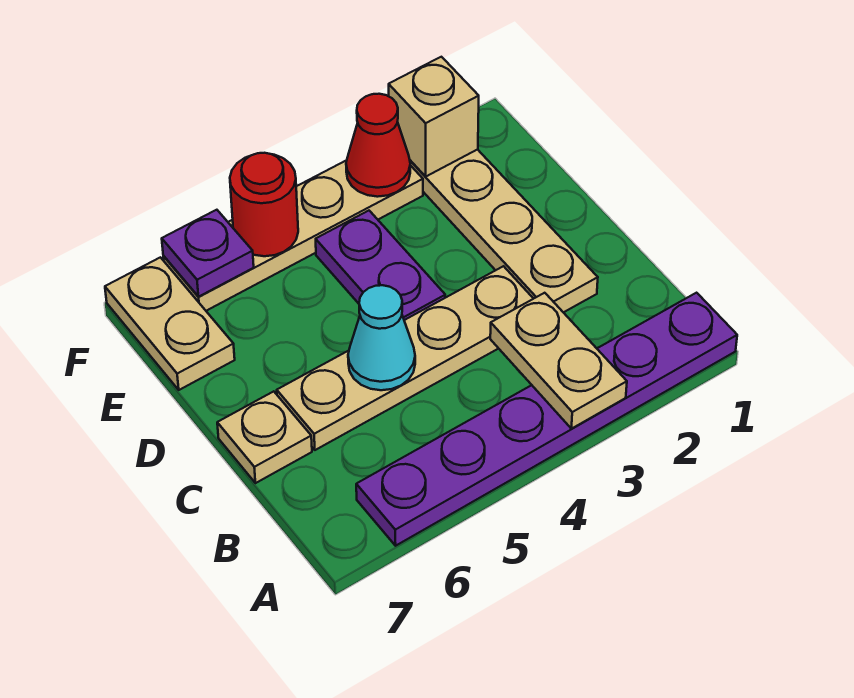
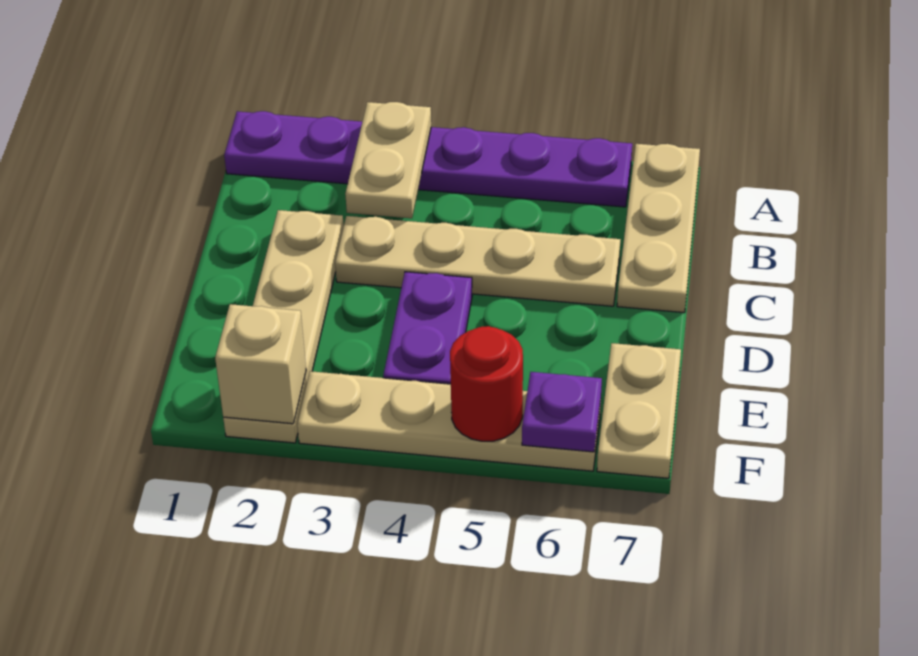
cyan cone C5 level 2 -> none
tan plate C7 level 1 -> tan plate A7:C7 level 1
red cone F3 level 2 -> none

